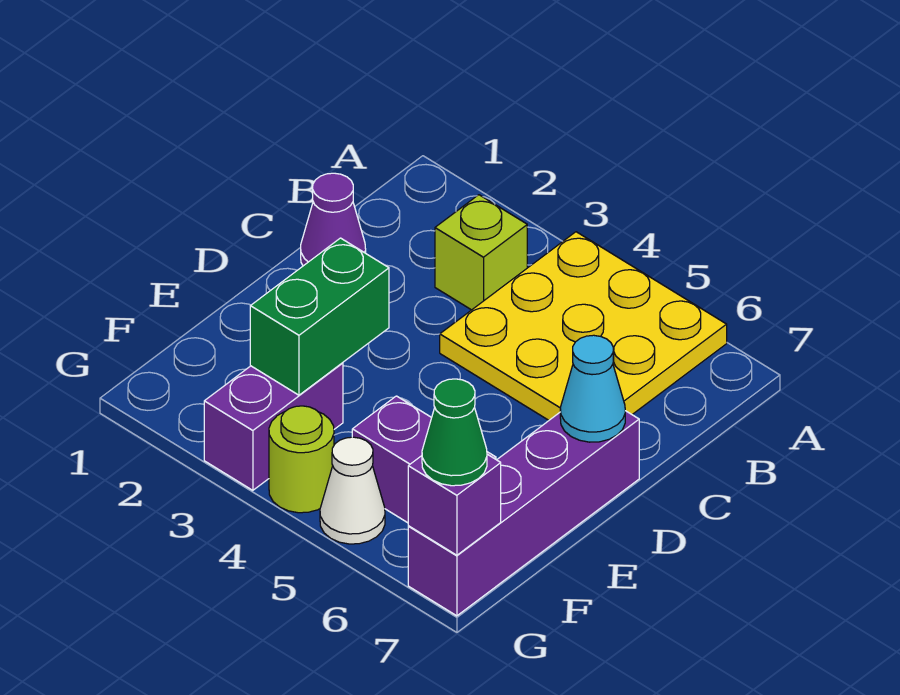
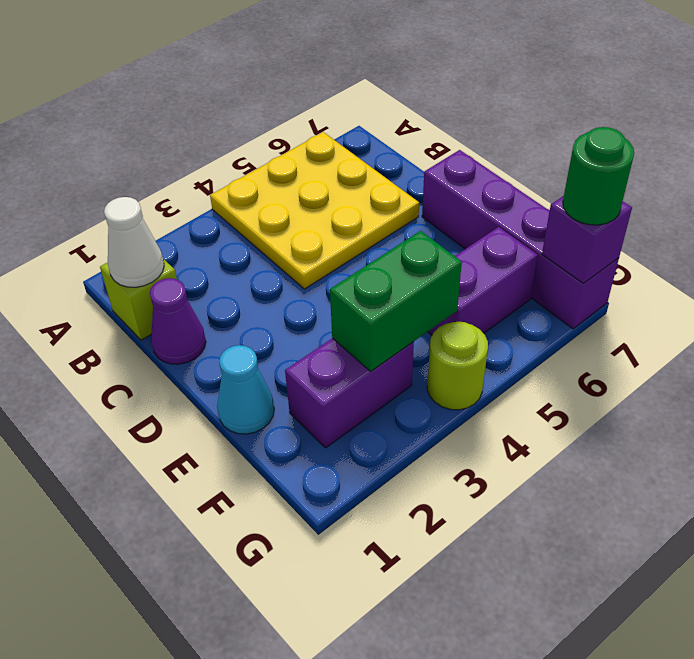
lime brick B3 level 1 -> lime brick B1 level 1
cyan cone D7 level 2 -> cyan cone E1 level 1
green brick E3:F3 level 2 -> green brick F3:F4 level 2
purple brick F3:G3 level 1 -> purple brick F2:F3 level 1
white cone G5 level 1 -> white cone B1 level 2
green cone G7 level 3 -> green round brick G7 level 3

